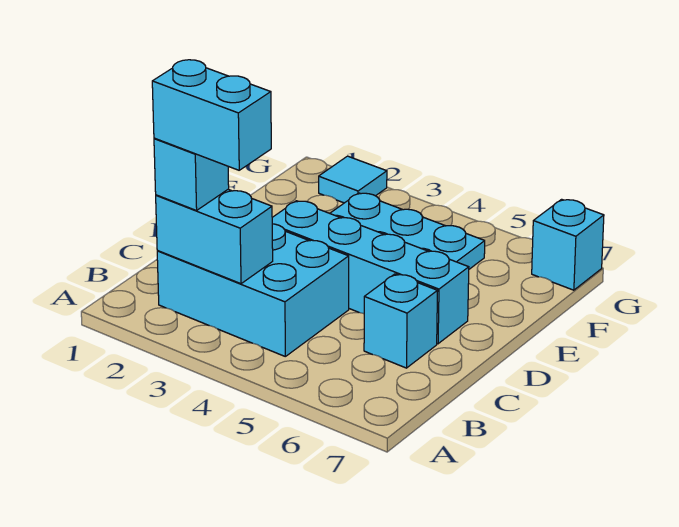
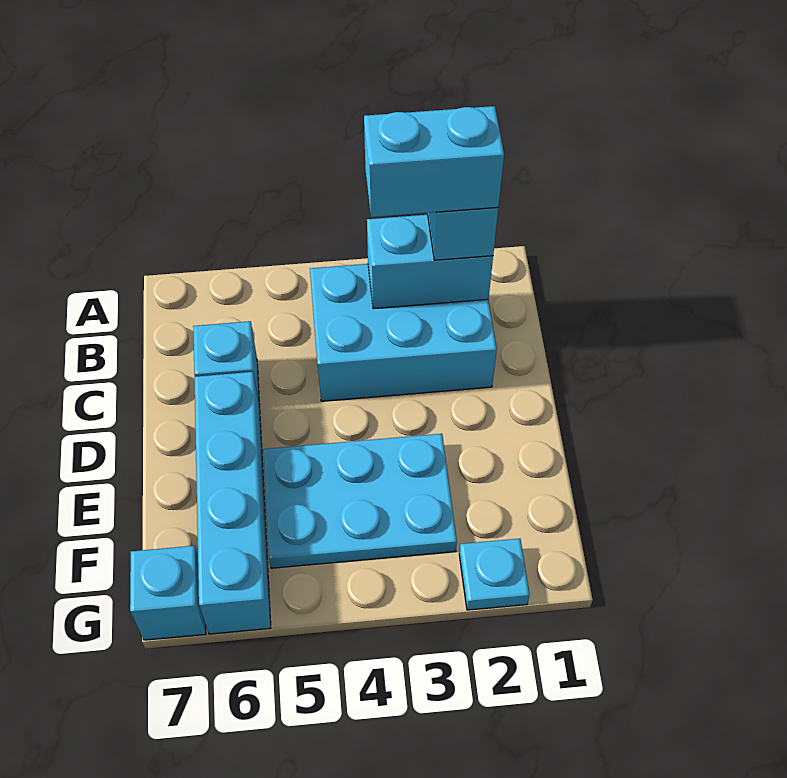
cyan brick D3:D6 level 1 -> cyan brick D6:G6 level 1
cyan tile G2 level 1 -> cyan plate G2 level 1

